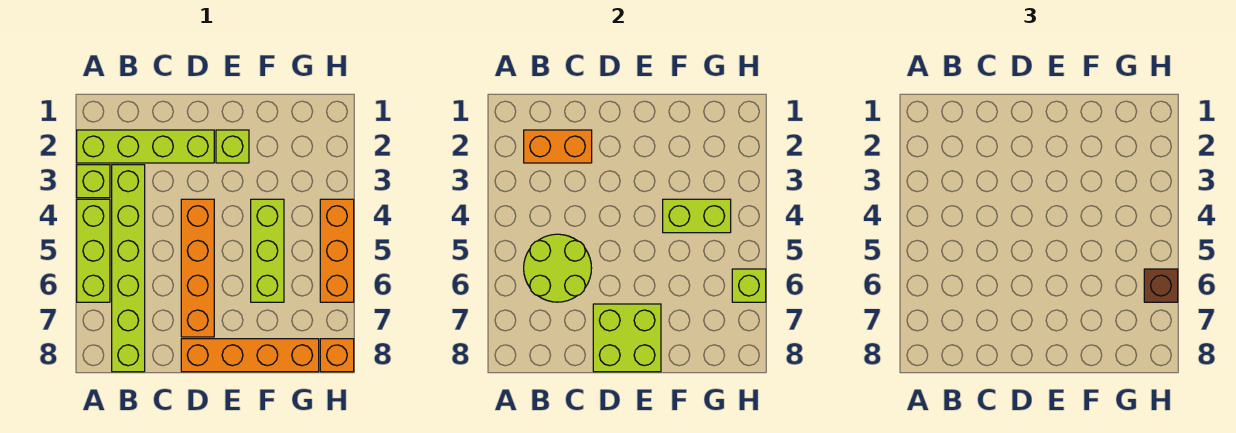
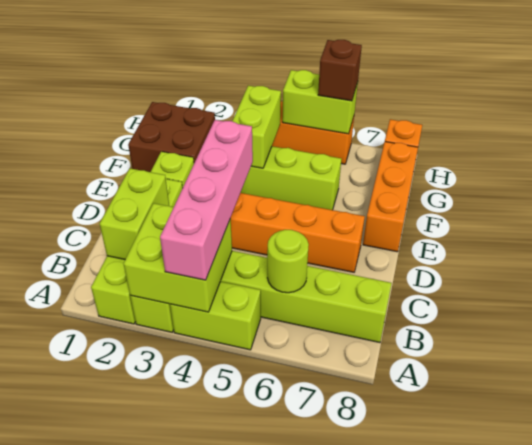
lime brick A4:A6 level 1 -> lime brick A4:A5 level 1
none -> pink brick A4:D4 level 3
orange brick B2:C2 level 2 -> lime brick B2:C2 level 2
lime round brick B5:C6 level 2 -> lime round brick B6 level 2
lime brick D7:E8 level 2 -> lime brick A3:B4 level 2
orange brick D8:G8 level 1 -> orange brick E8:G8 level 1
none -> brown brick F1:G2 level 1
lime brick H6 level 2 -> lime brick H5:H6 level 2

